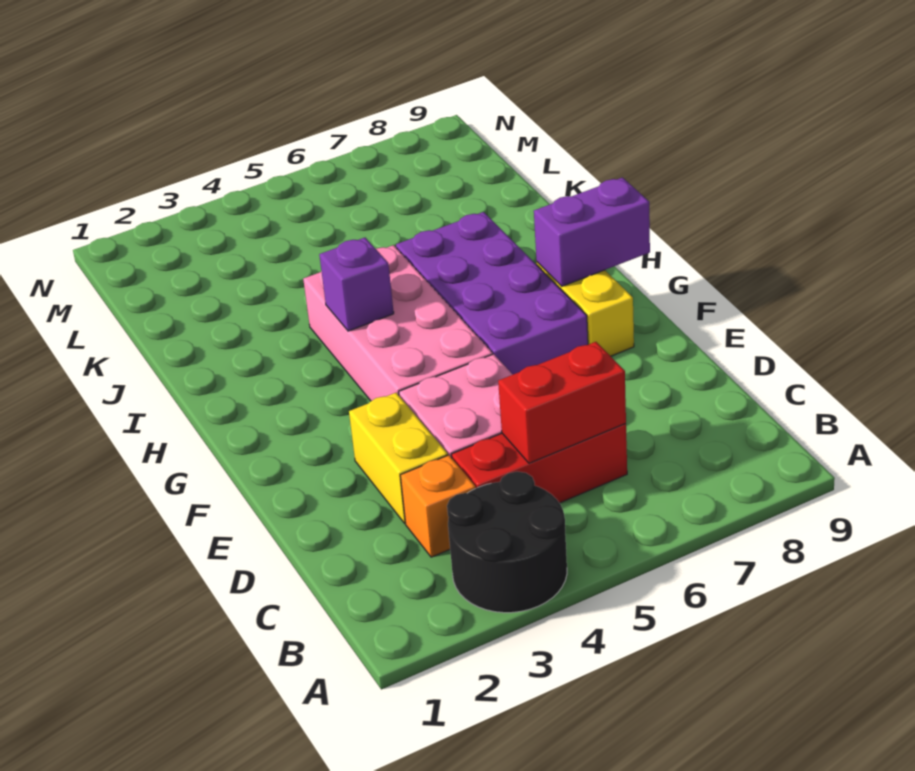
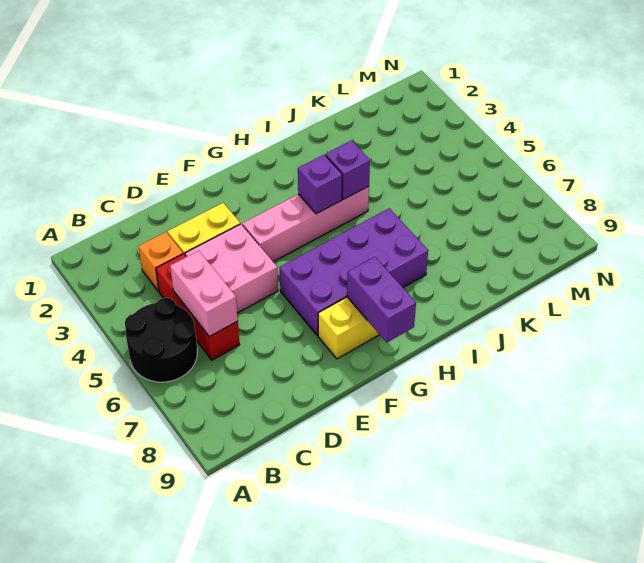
black round brick A3:B4 level 1 -> black round brick A5:B6 level 1
red brick C5:C6 level 2 -> pink brick C5:C6 level 2
pink brick F4:I5 level 1 -> pink brick F4:I4 level 1
none -> purple brick I4 level 2

